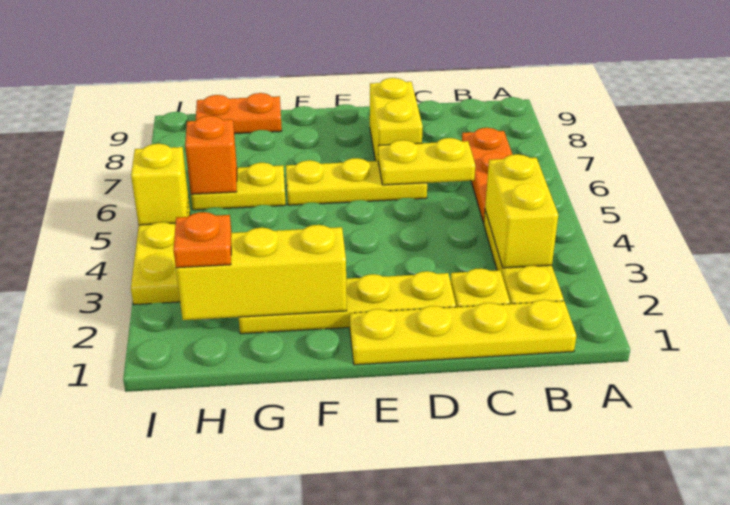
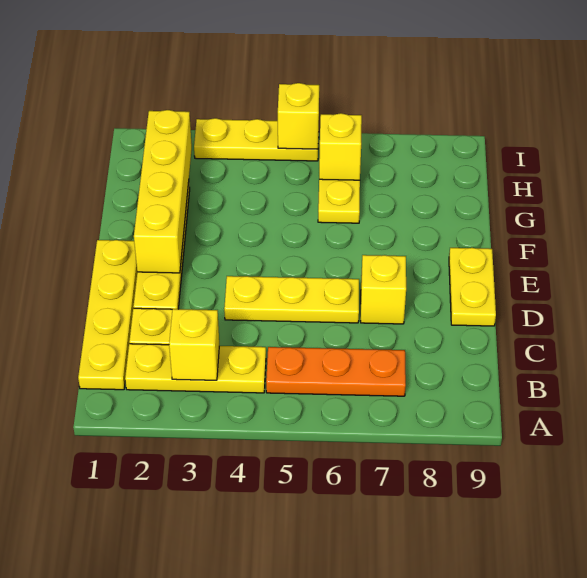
yellow brick B3:B4 level 2 -> yellow brick B3 level 2
yellow plate C6:D6 level 2 -> yellow plate D9:E9 level 1
yellow plate D6:F6 level 1 -> yellow plate D4:D6 level 1
yellow brick D7:D8 level 1 -> yellow brick D7 level 1
yellow brick F2:H2 level 2 -> yellow brick E2:H2 level 2
orange plate G9:H9 level 1 -> none
orange plate H2 level 3 -> none
orange brick H6 level 2 -> yellow brick H6 level 2

